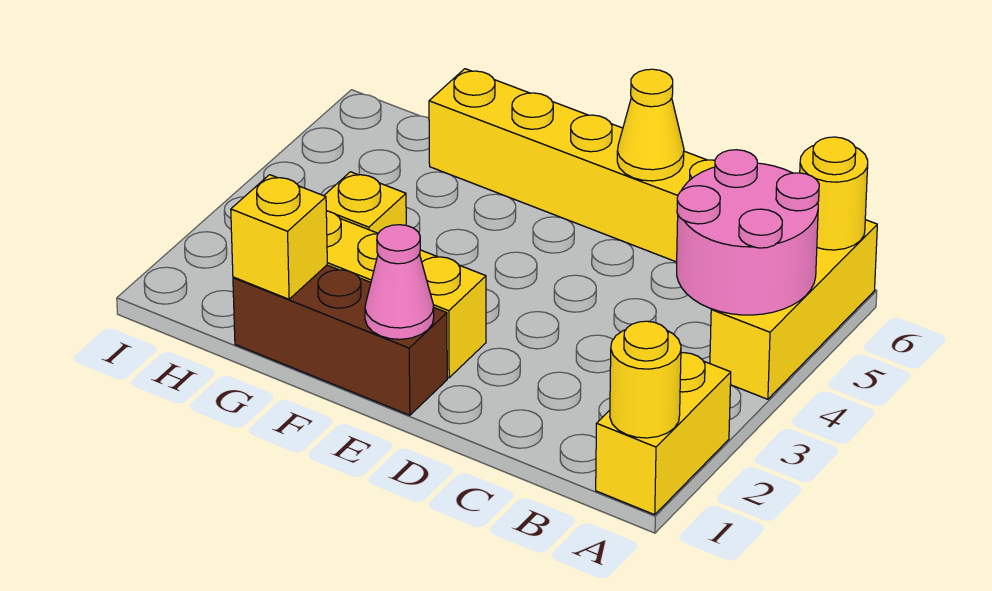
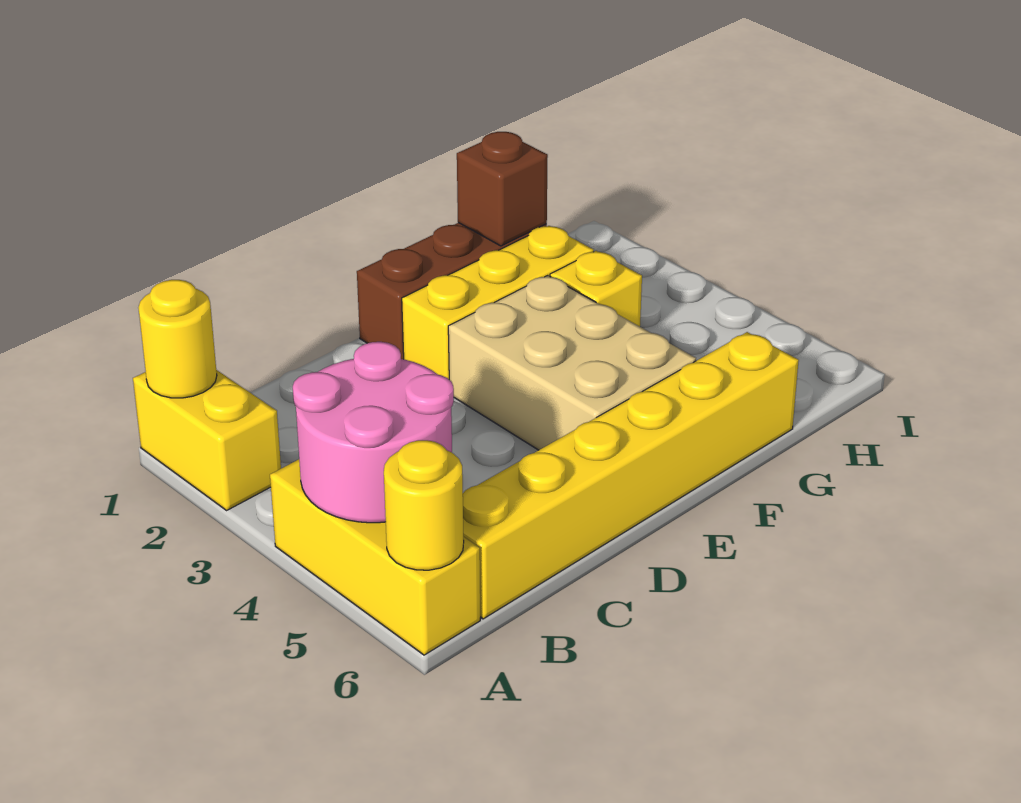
yellow cone D6 level 2 -> none
pink cone E1 level 2 -> none
none -> tan brick E3:F5 level 1
yellow brick G1 level 2 -> brown brick G1 level 2

